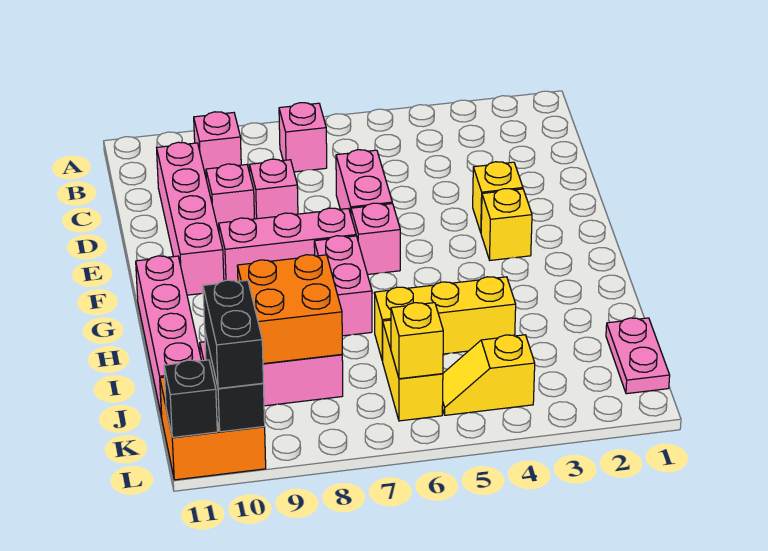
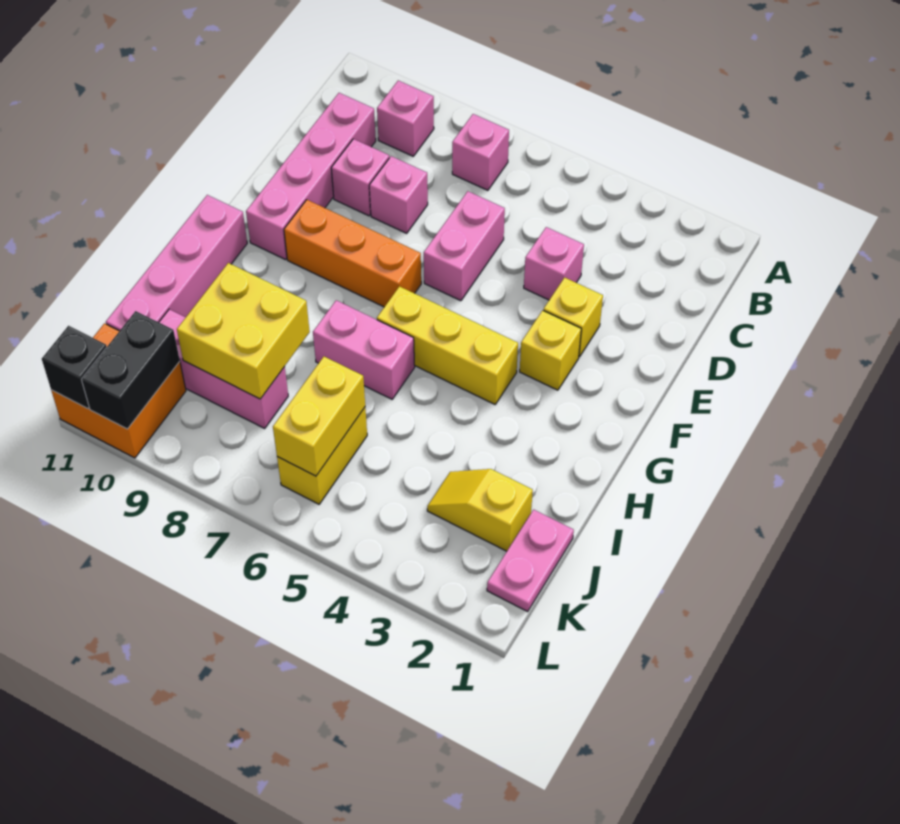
pink brick F6 level 1 -> pink brick D4 level 1
pink brick F7:F9 level 1 -> orange brick F7:F9 level 1
pink brick G7:H7 level 1 -> pink brick H6:H7 level 1
yellow brick I4:I6 level 1 -> yellow brick G4:G6 level 1
orange brick I8:J9 level 2 -> yellow brick I8:J9 level 2
yellow slope K4:K5 level 1 top 4 -> yellow slope J2:J3 level 1 top 2
yellow brick K6 level 2 -> yellow brick J6:K6 level 2
black brick K10:L10 level 3 -> none

